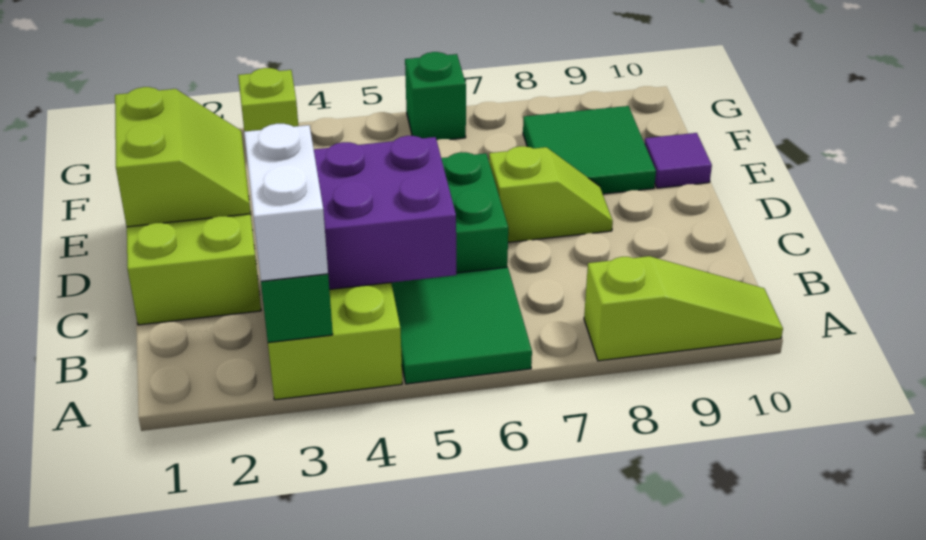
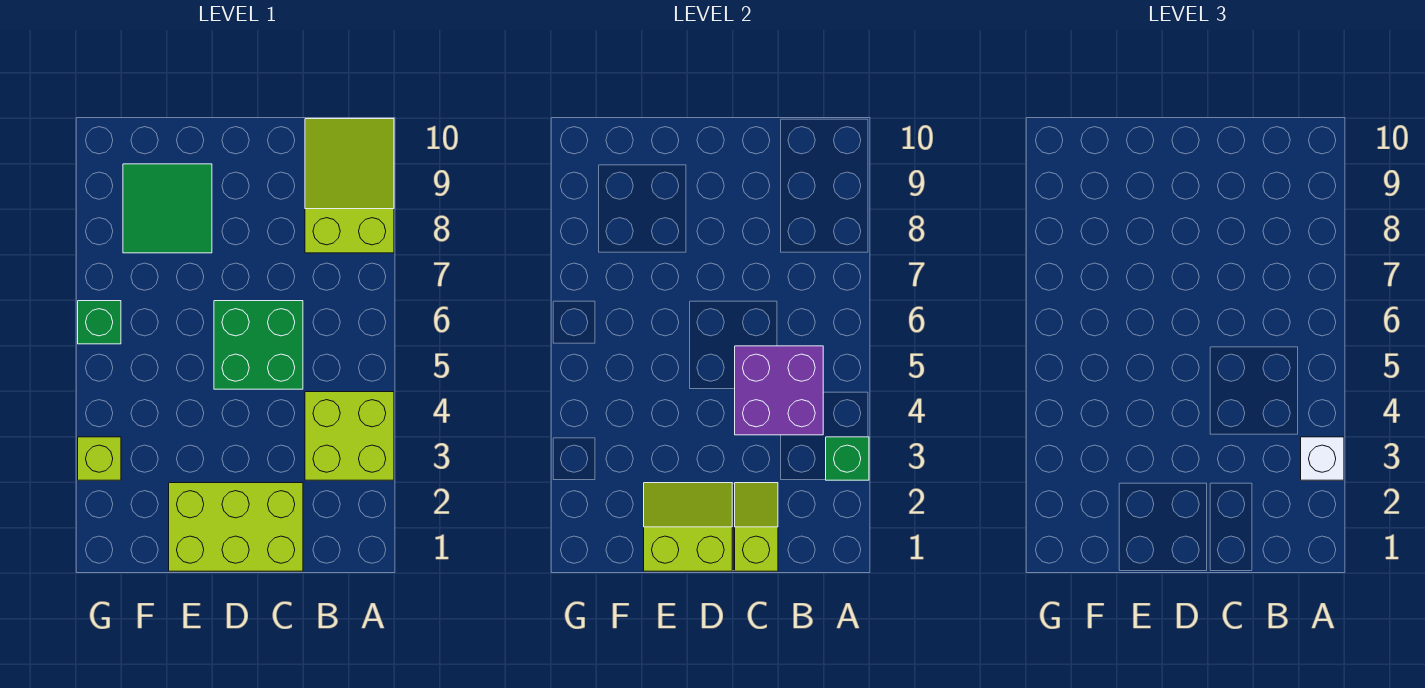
white brick A3:B3 level 3 -> white brick A3 level 3
green tile A5:B6 level 1 -> none
lime slope A8:A10 level 1 top 8 -> lime slope A8:B10 level 1 top 8
lime slope D7:D8 level 1 top 7 -> lime slope C1:C2 level 2 top 1
purple tile E10 level 1 -> none

